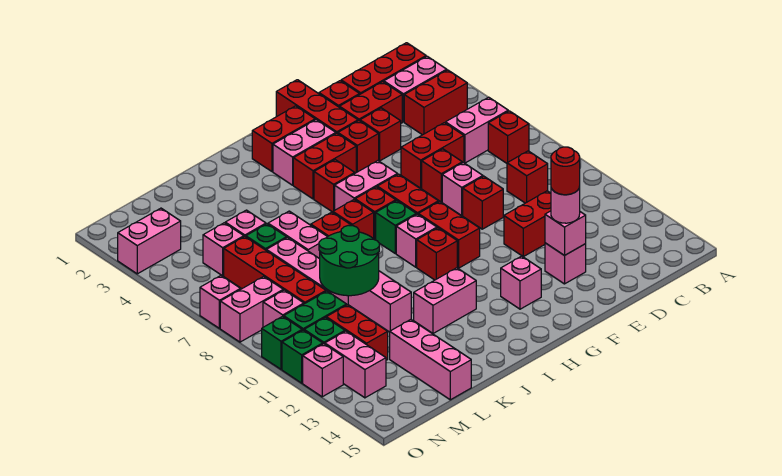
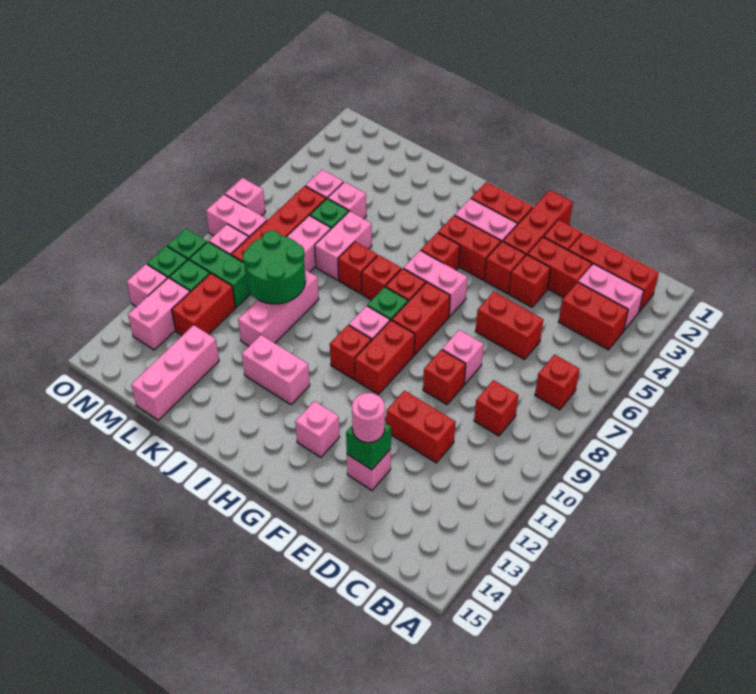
pink brick B6:C6 level 1 -> none
red brick E7 level 1 -> none
pink brick E13 level 2 -> green brick E13 level 2
red round brick E13 level 4 -> none
pink brick N3:O3 level 1 -> none

